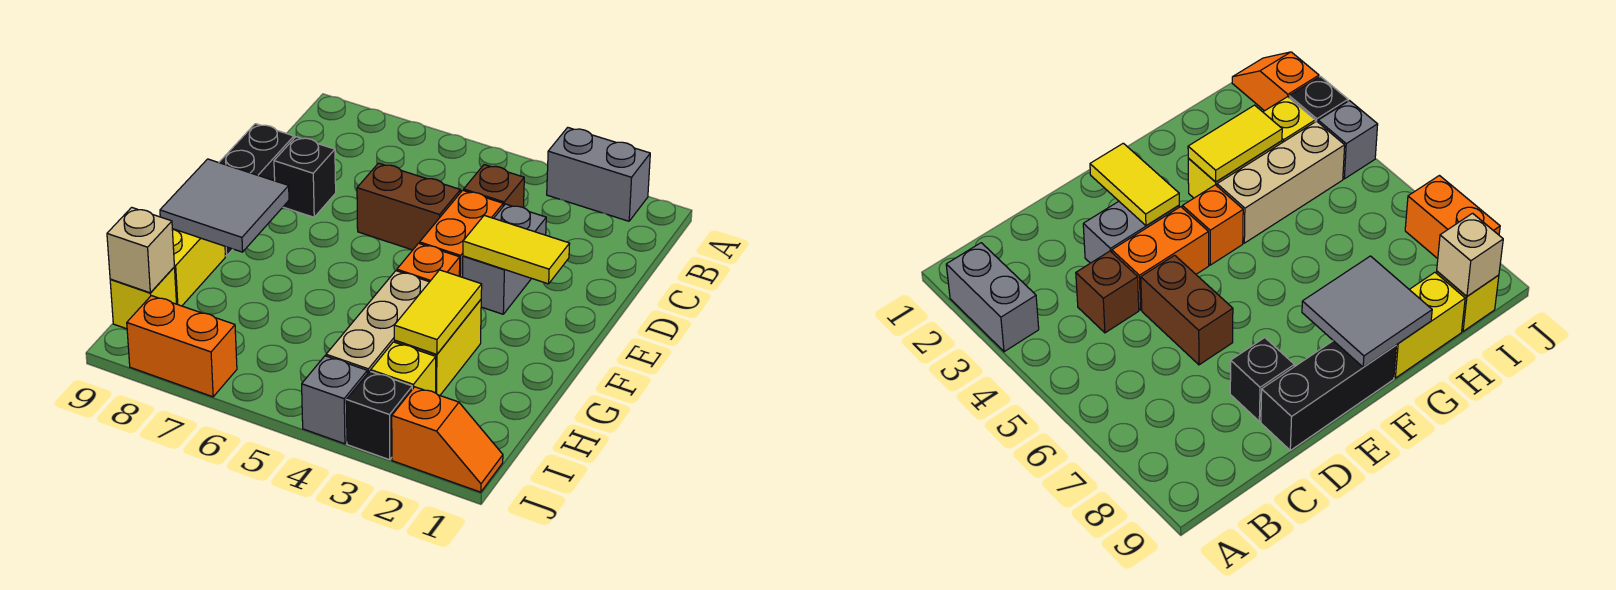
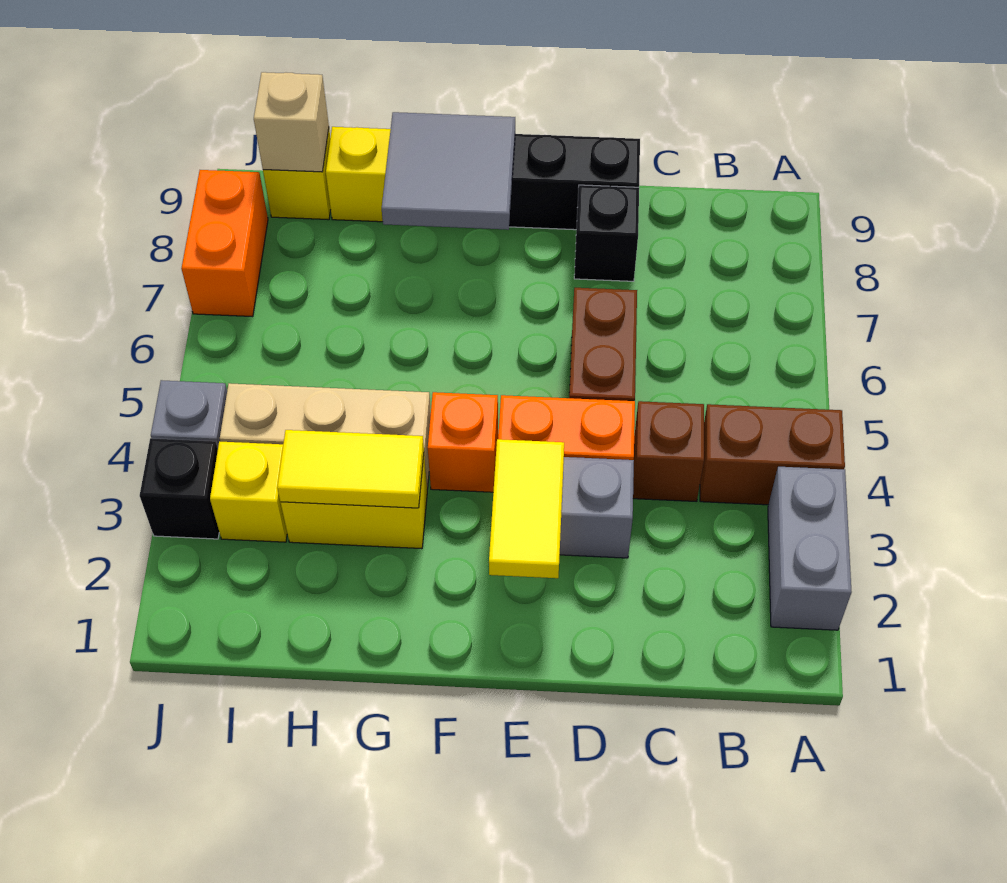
none -> brown brick A4:B4 level 1
orange slope J1:J2 level 1 top 2 -> none

